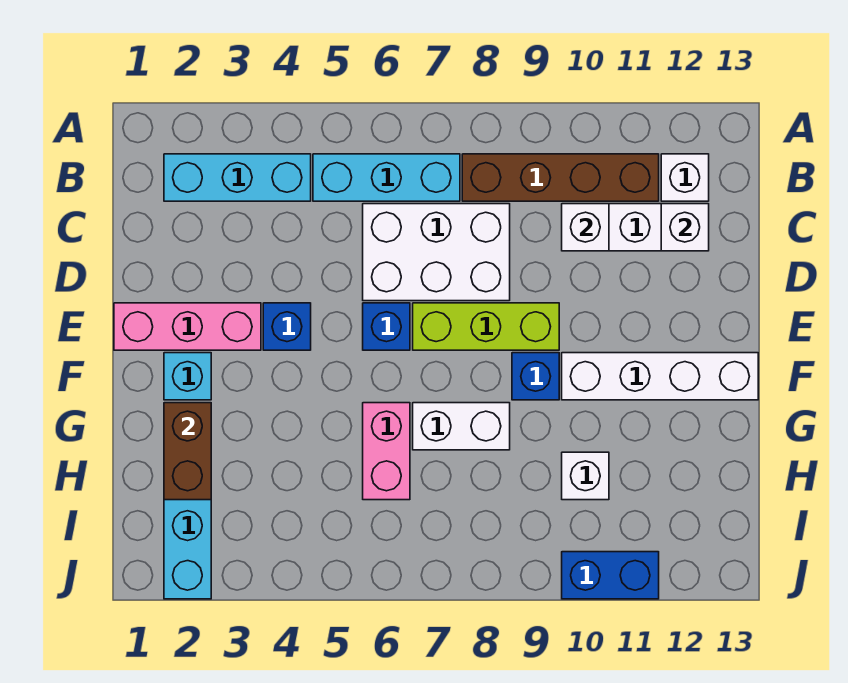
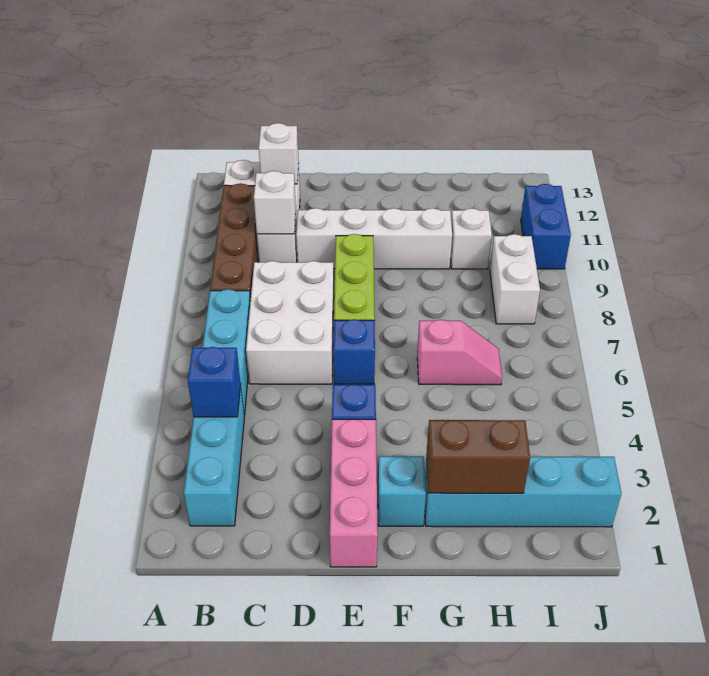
blue brick F9 level 1 -> blue brick B4 level 2
white brick F10:F13 level 1 -> white brick D10:G10 level 1
pink brick G6:H6 level 1 -> pink slope G6:H6 level 1 top G
white brick G7:G8 level 1 -> white brick I8:I9 level 1

